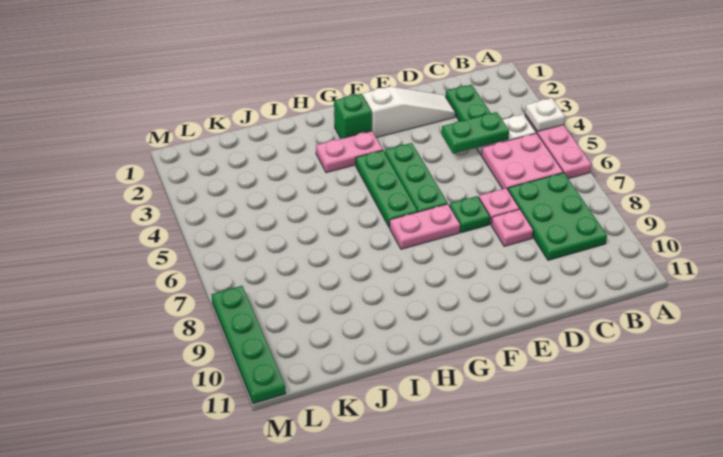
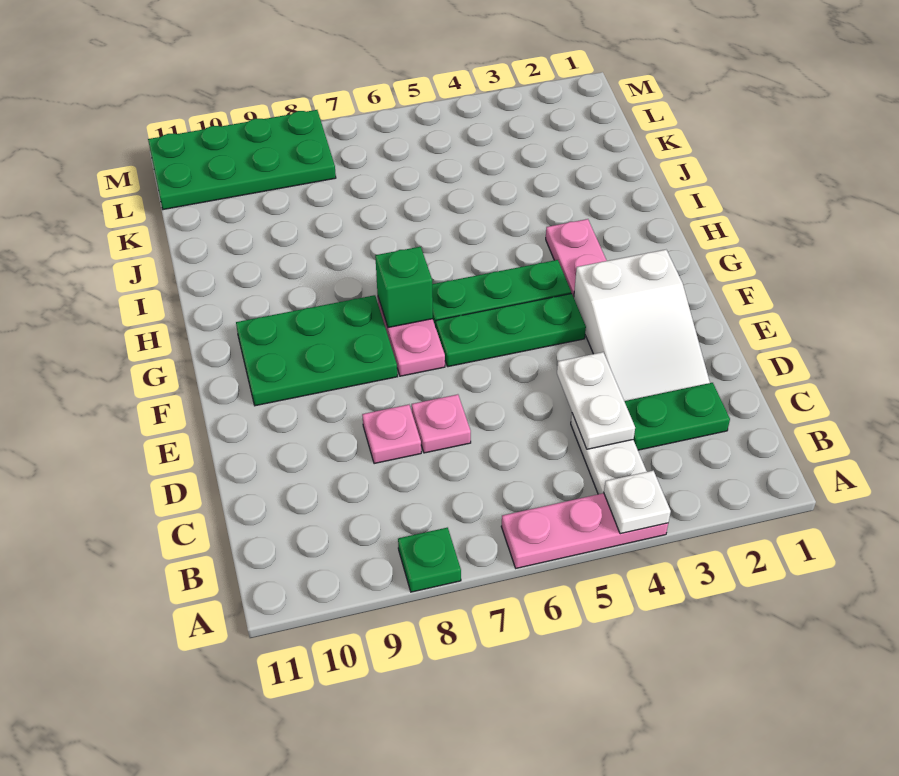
pink plate B5:C6 level 1 -> none
green plate B7:C9 level 1 -> green plate F8:G10 level 1
green plate C4:D4 level 2 -> white plate C4:D4 level 2
white slope D2:F2 level 1 top F -> white slope D2:F3 level 1 top F
green plate E7 level 1 -> green plate A8 level 1
green brick G2 level 1 -> green brick G7 level 2
green plate M8:M11 level 1 -> green plate L8:M11 level 1

